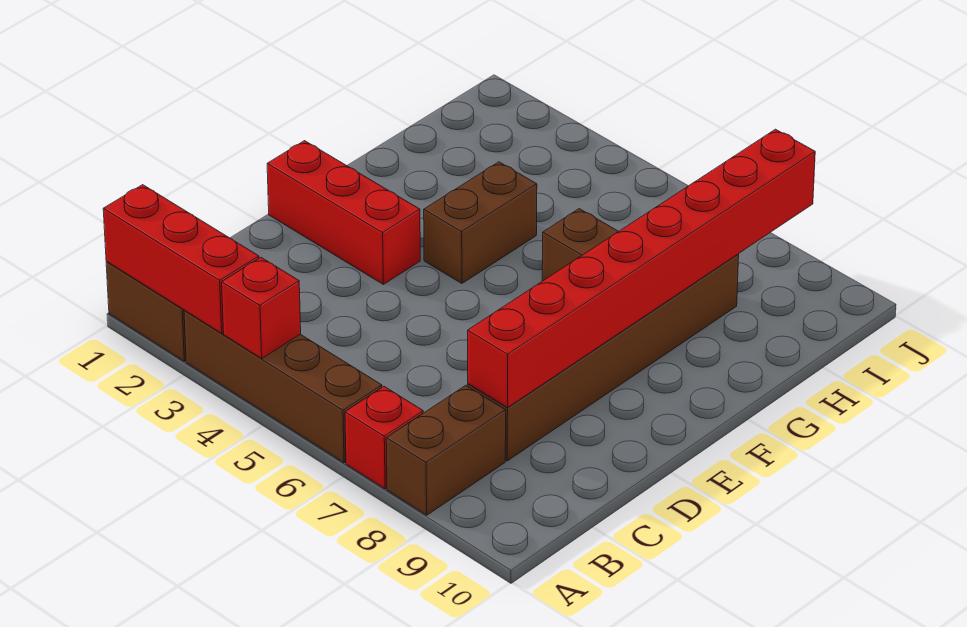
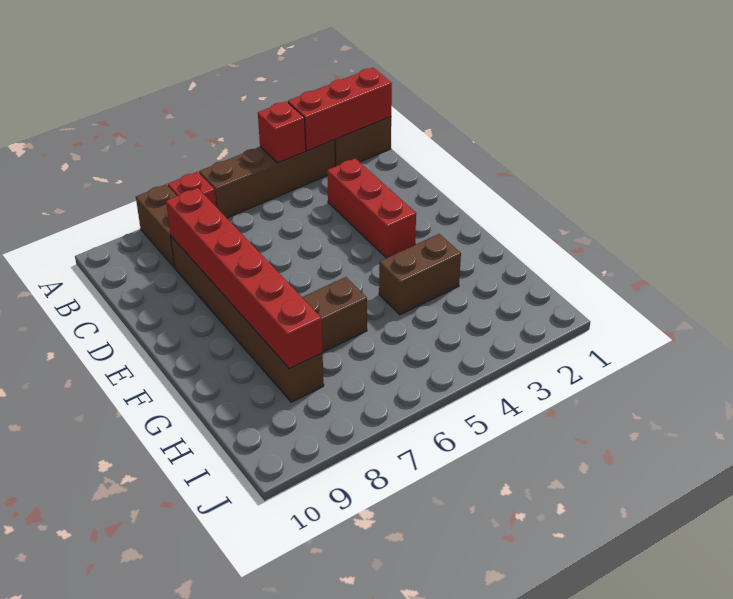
red brick C8:J8 level 2 -> red brick C8:H8 level 2
red brick E1:E3 level 1 -> red brick C3:E3 level 1
brown brick F4:G4 level 1 -> brown brick G3:G4 level 1

